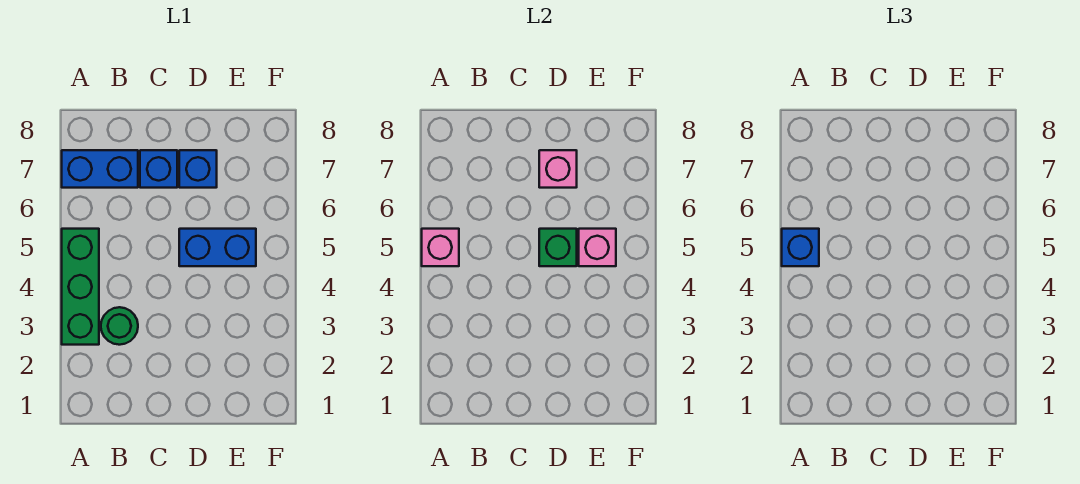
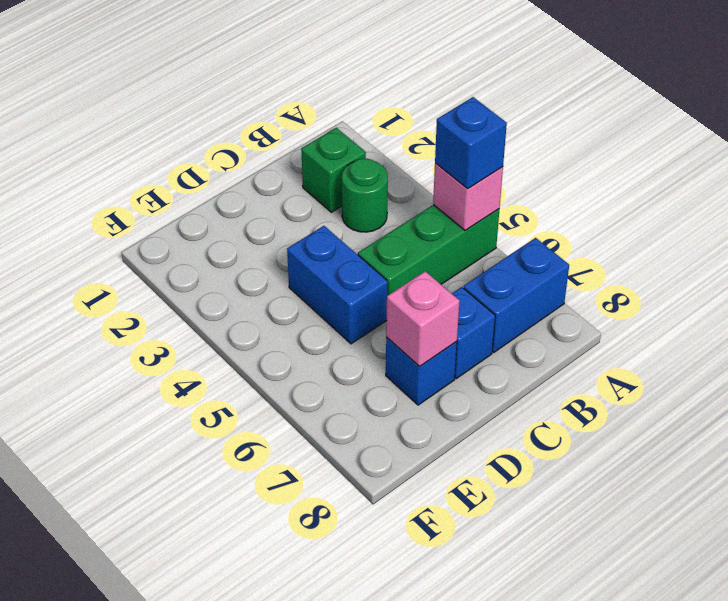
green brick A3:A5 level 1 -> green brick A5:C5 level 1
blue brick D5:E5 level 1 -> blue brick D4:D5 level 1
green brick D5 level 2 -> green brick B2 level 1
pink brick E5 level 2 -> none

